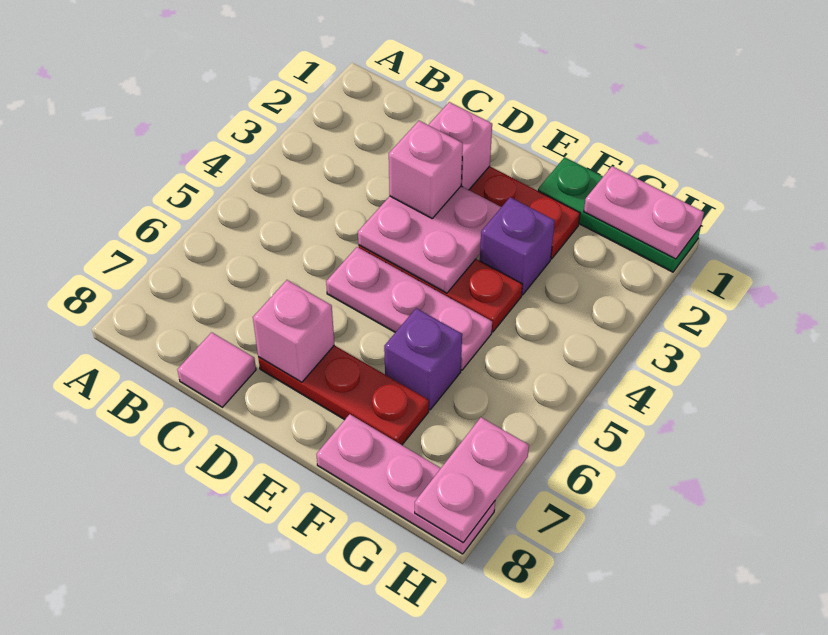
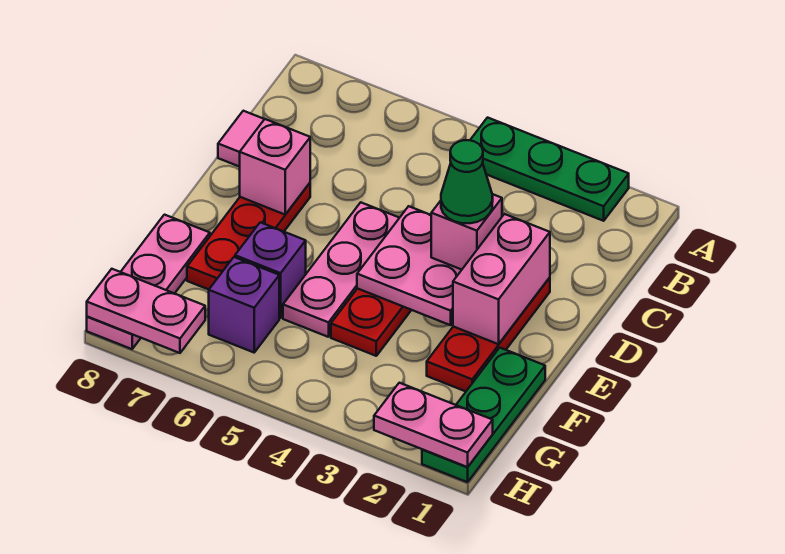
none -> green plate A2:A4 level 1
pink brick D2 level 2 -> pink brick D2:E2 level 2
none -> green cone D3 level 4
purple brick F3 level 1 -> purple brick G6 level 1
pink plate G1:H1 level 2 -> pink plate H1:H2 level 2

